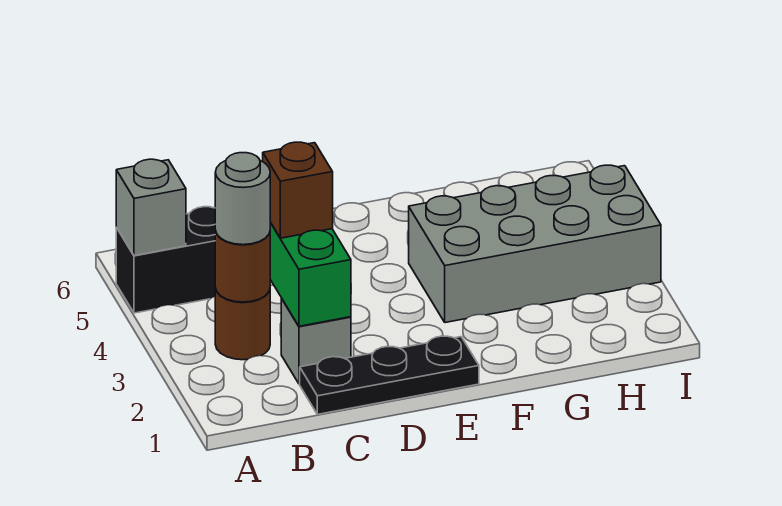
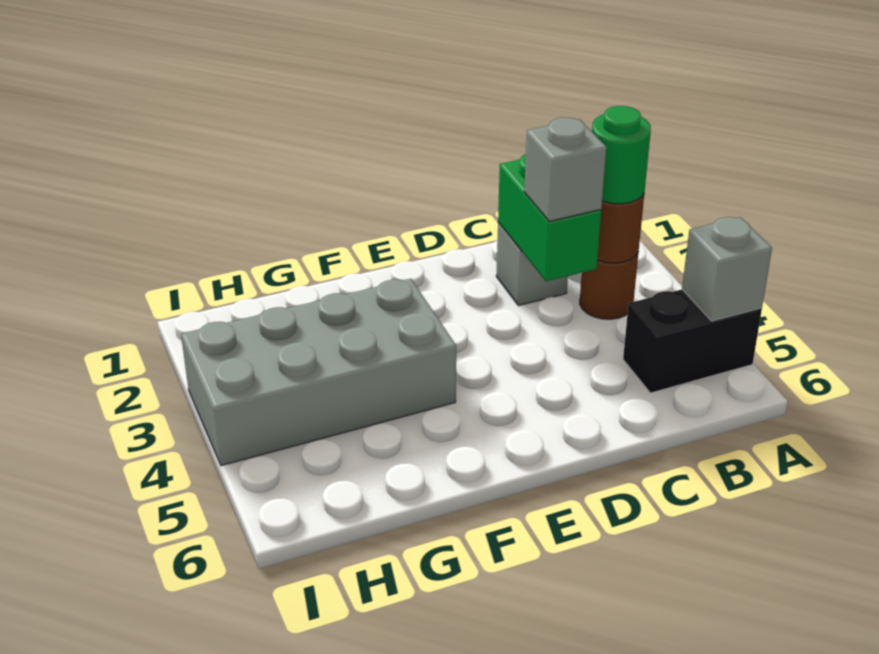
grey round brick B3 level 3 -> green round brick B3 level 3
black plate C1:E1 level 1 -> none
brown brick C3 level 3 -> grey brick C3 level 3

